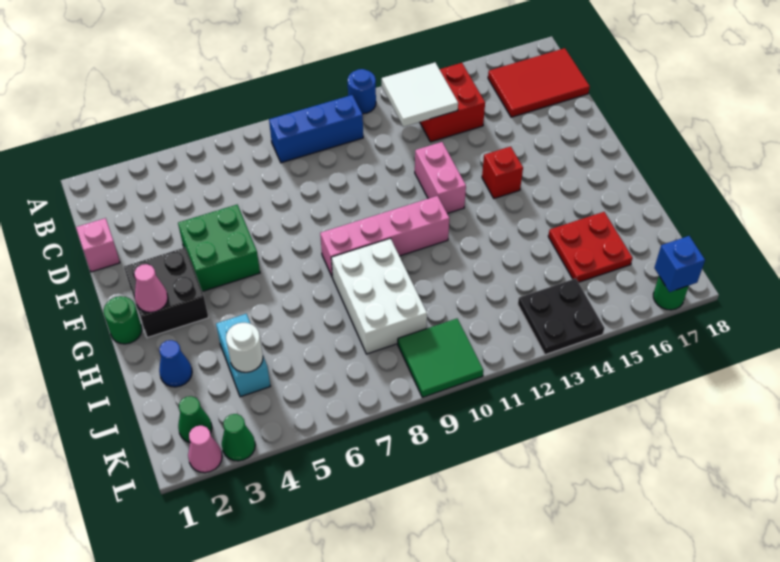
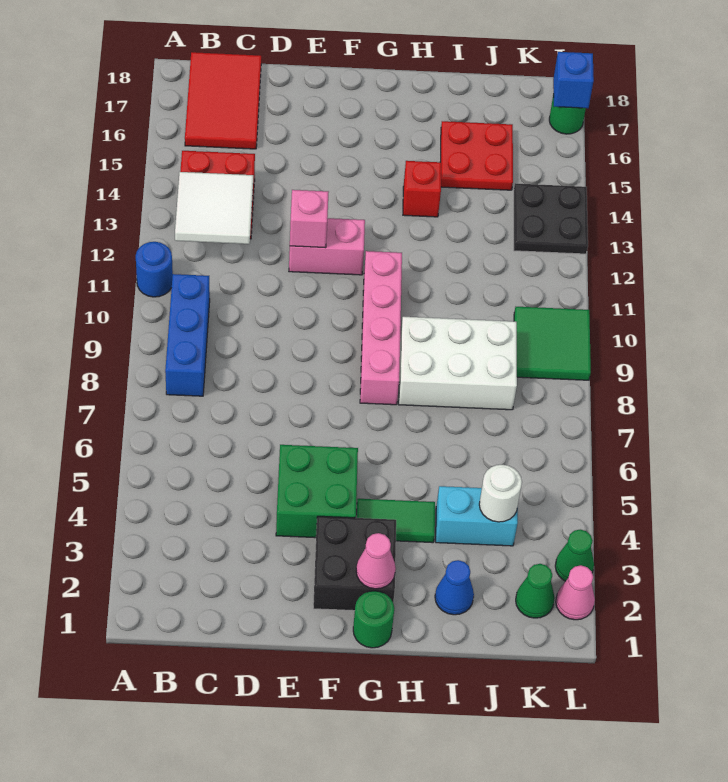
pink brick D1 level 1 -> pink brick E12 level 2
red brick F14 level 1 -> red brick H14 level 1
none -> green tile G4:H4 level 1

